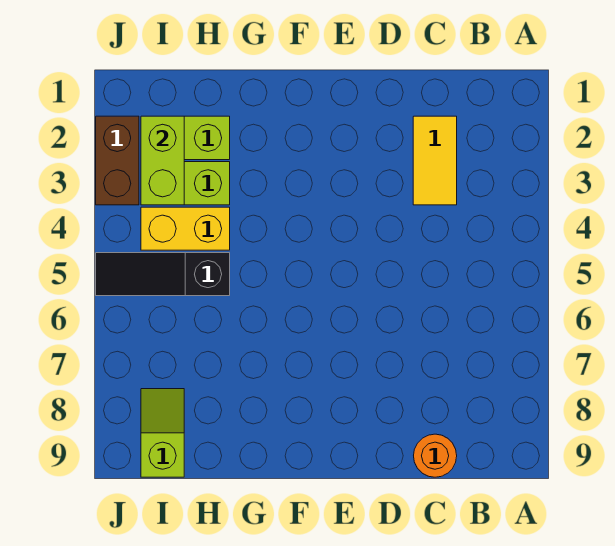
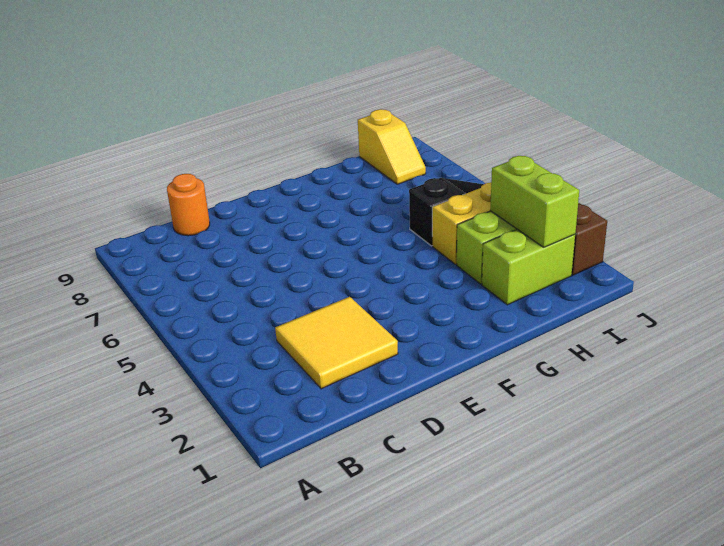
yellow tile C2:C3 level 1 -> yellow tile C2:D3 level 1
lime slope I8:I9 level 1 top 9 -> yellow slope I8:I9 level 1 top 9

